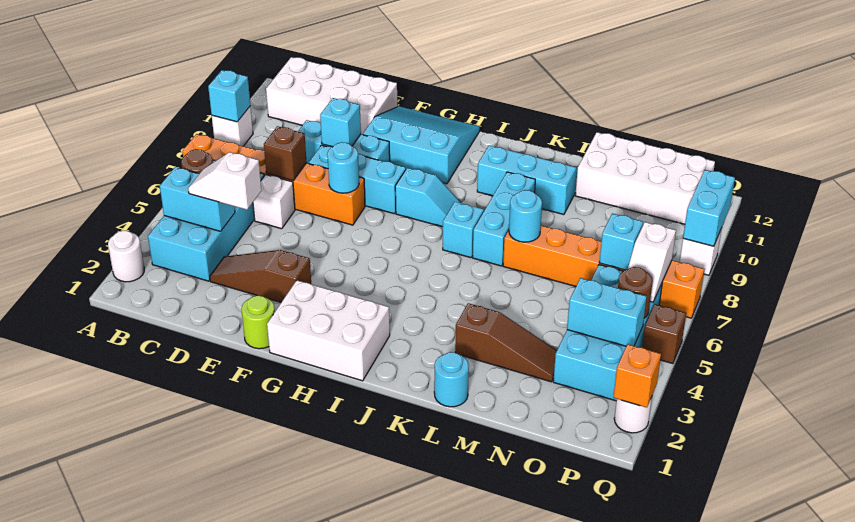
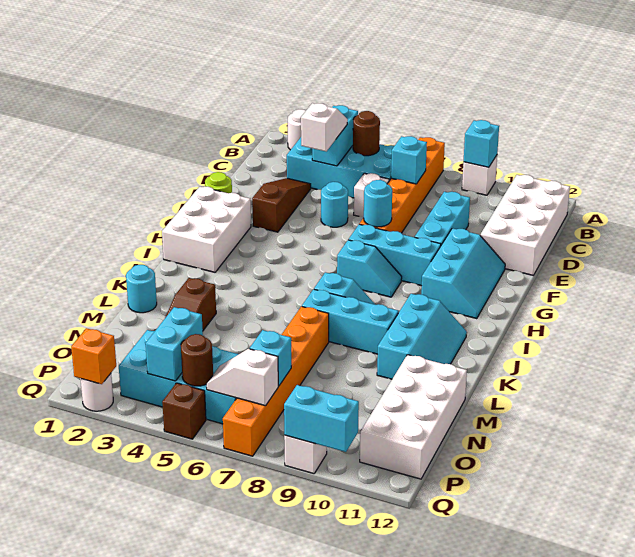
brown brick D7 level 2 -> none
cyan brick E8:G8 level 1 -> cyan brick G7:G9 level 1
cyan brick E9 level 2 -> cyan brick C7 level 2
cyan slope F10:H12 level 1 top 10 -> cyan slope F10:H11 level 1 top 10
cyan slope H8:I8 level 1 top H -> cyan slope H7:H8 level 1 top 7
cyan round brick L7 level 2 -> cyan round brick E5 level 1

